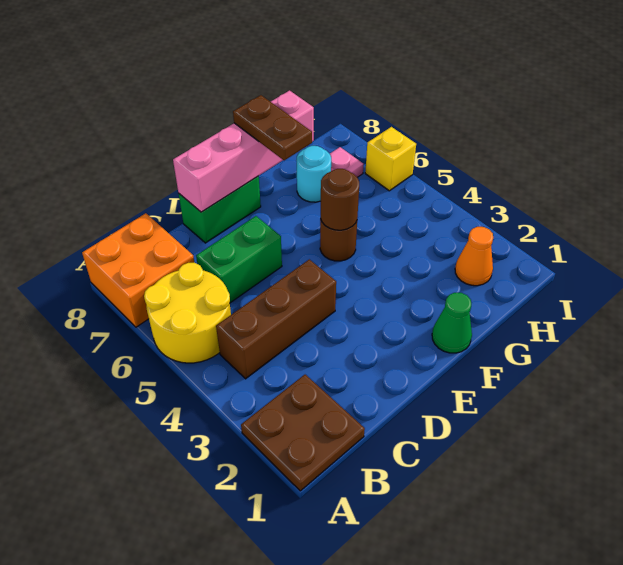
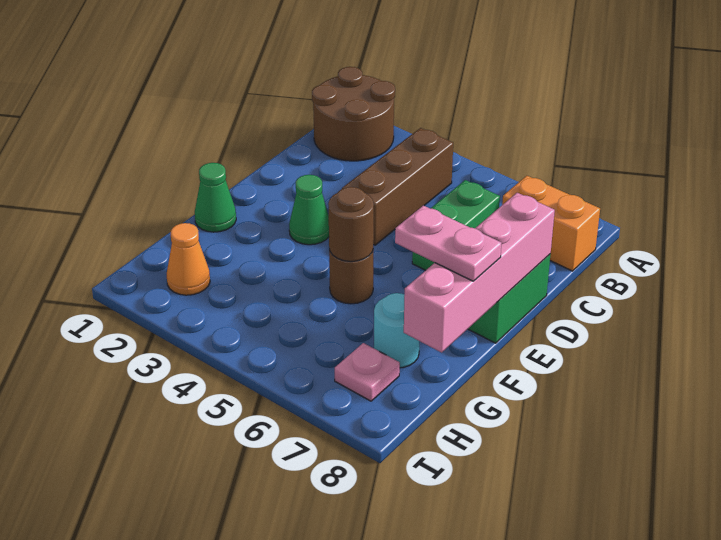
brown plate A1:B2 level 1 -> brown round brick A1:B2 level 1
yellow round brick A5:B6 level 1 -> none
orange brick A7:B8 level 1 -> orange brick B7:B8 level 1
none -> green cone E3 level 1
brown plate F7:F8 level 3 -> pink plate F7:F8 level 3
yellow brick I6 level 1 -> none

